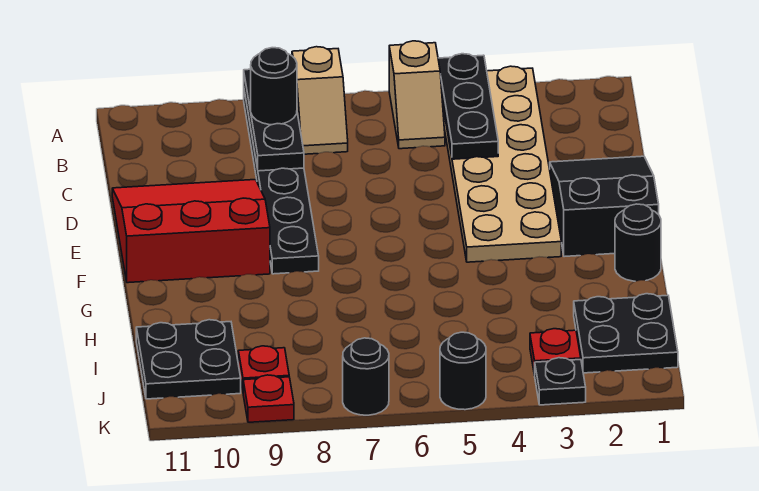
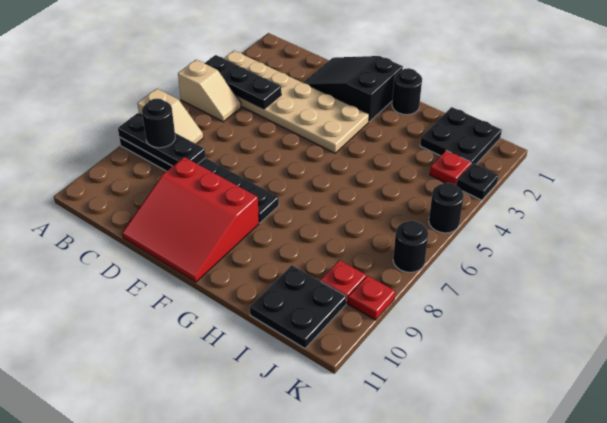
red slope D9:F11 level 1 top F -> red slope D9:F11 level 1 top 9

